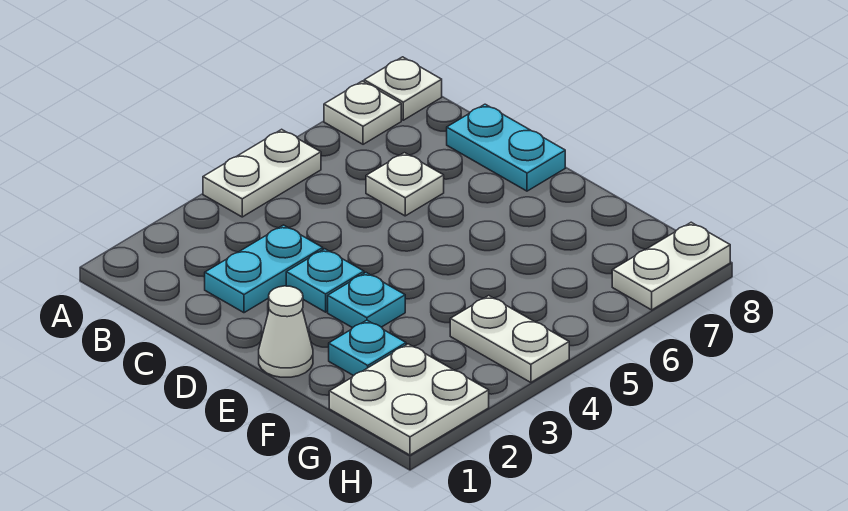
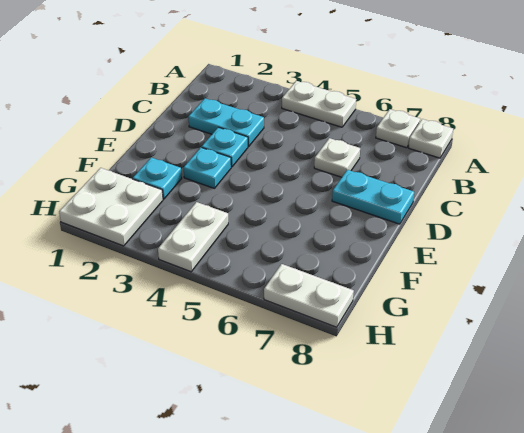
cyan plate C8:D8 level 1 -> cyan plate D7:D8 level 1
white cone E1 level 1 -> none

